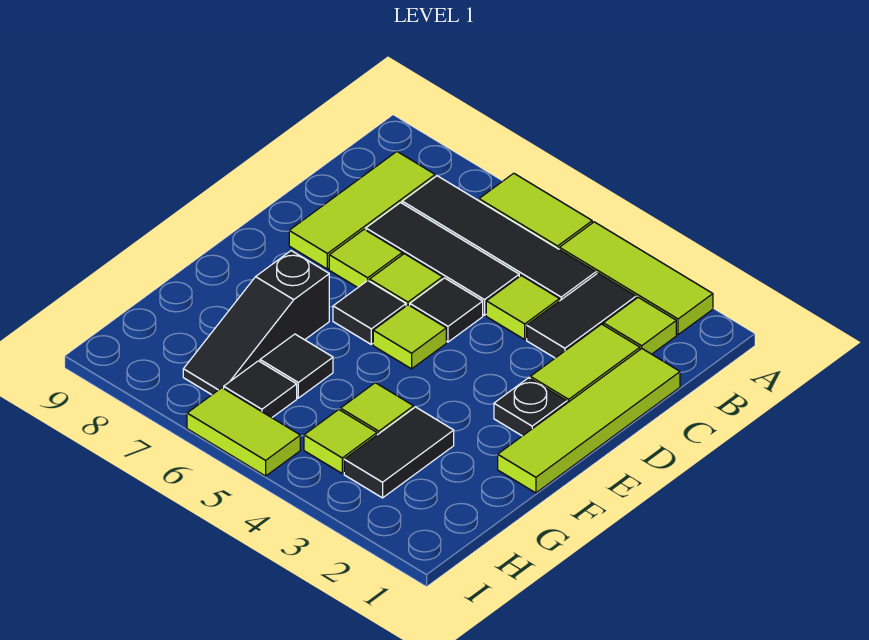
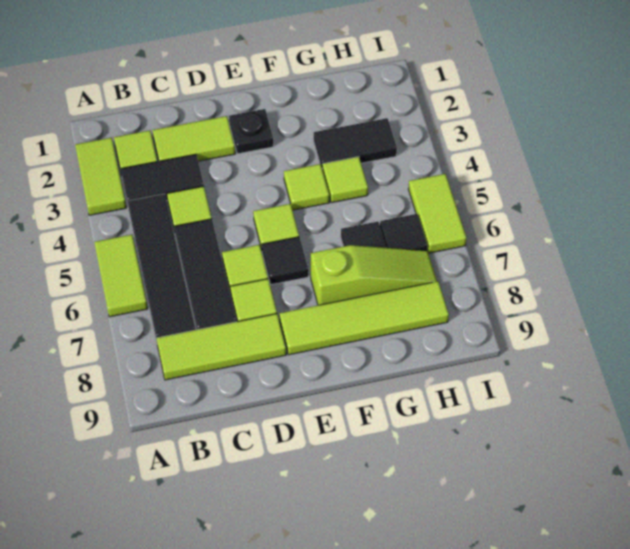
lime tile A2:A4 level 1 -> lime tile A2:A3 level 1
lime tile C1:F1 level 1 -> lime tile E8:H8 level 1
black tile D5 level 1 -> none
black slope F7:H7 level 1 top F -> lime slope F7:H7 level 1 top F
lime tile H4 level 1 -> lime tile F4 level 1

